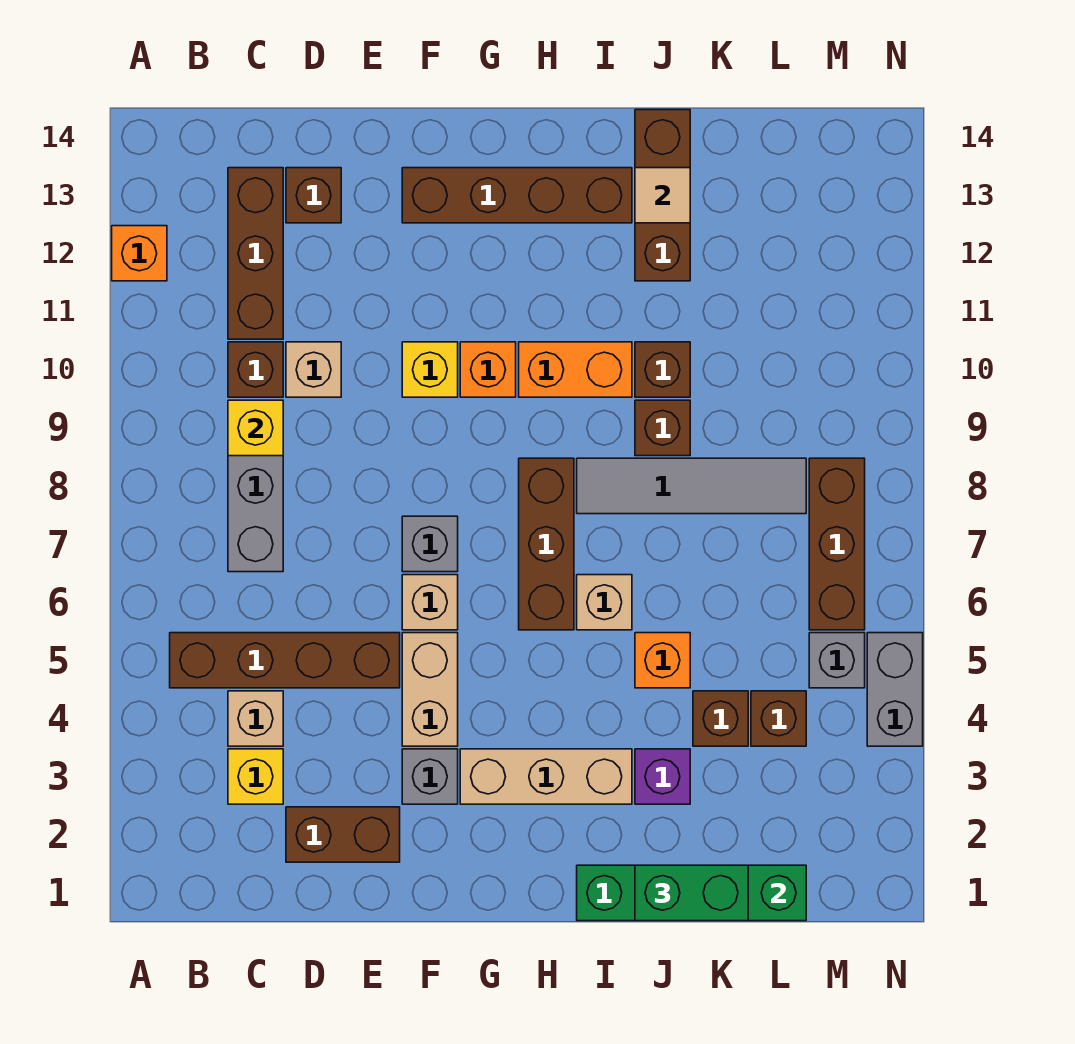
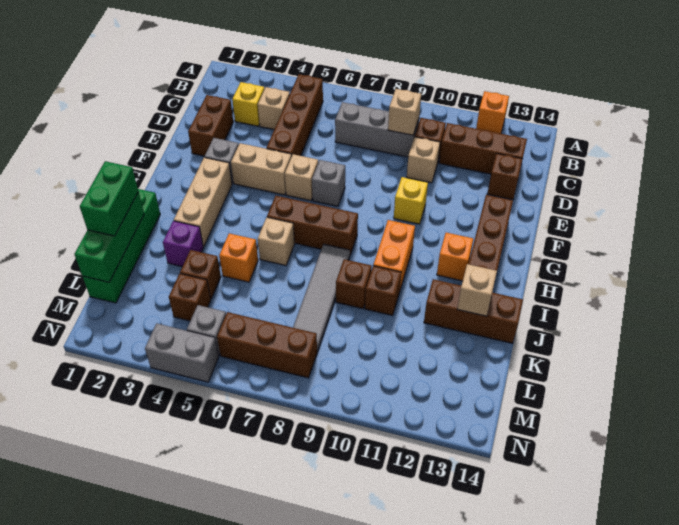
yellow brick C9 level 2 -> tan brick C9 level 2
orange brick G10 level 1 -> orange brick H12 level 1
tan tile J13 level 2 -> tan brick J13 level 2

